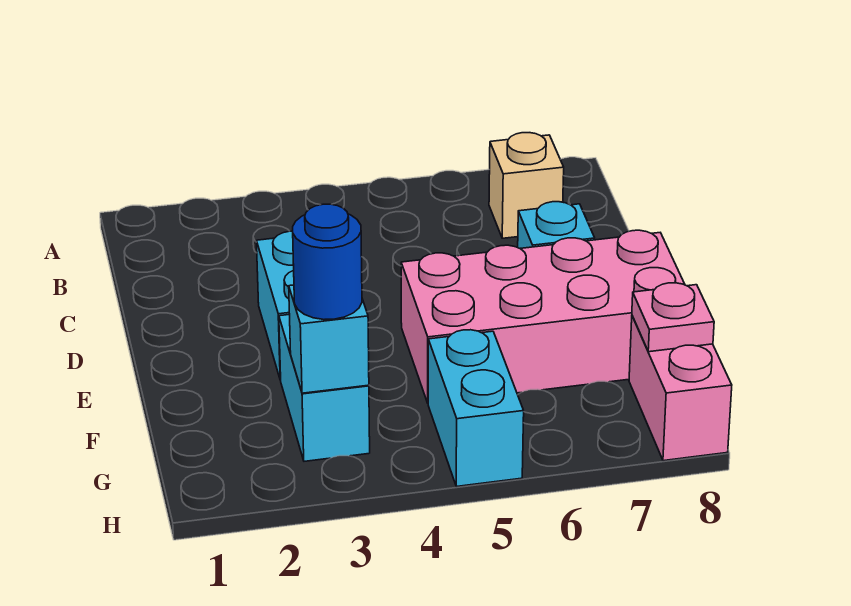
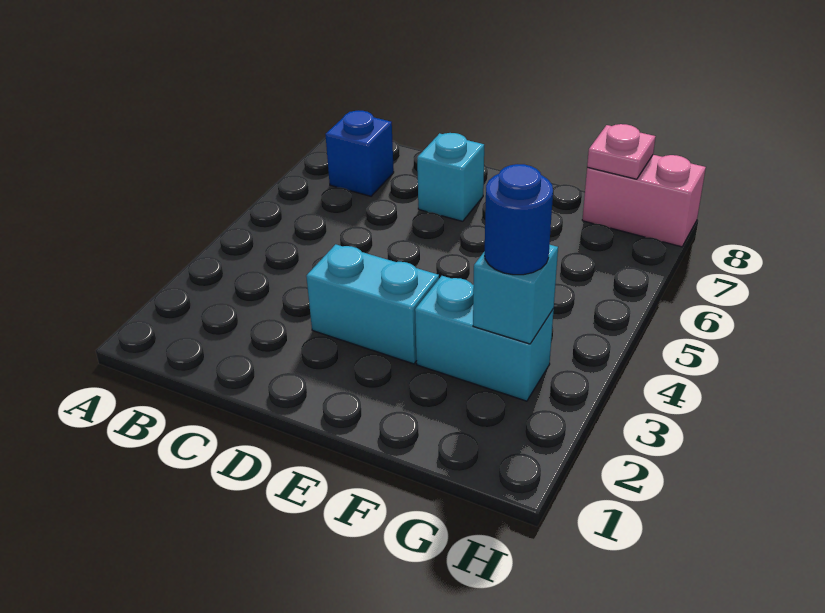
tan brick B7 level 1 -> blue brick B7 level 1
pink brick E5:F8 level 1 -> none
cyan brick G5:H5 level 1 -> none

